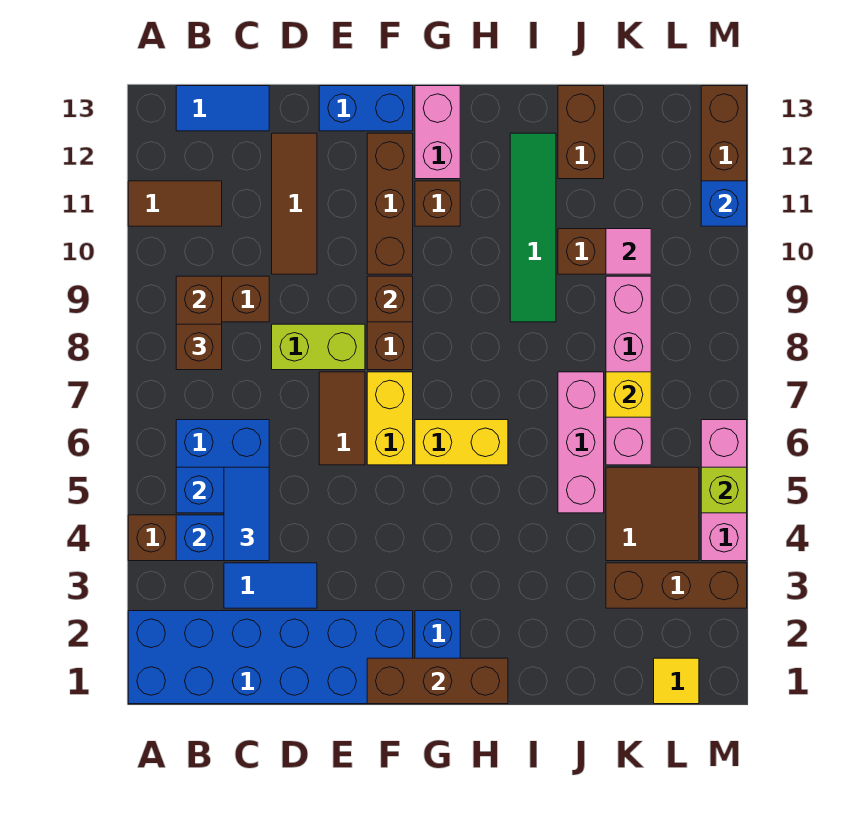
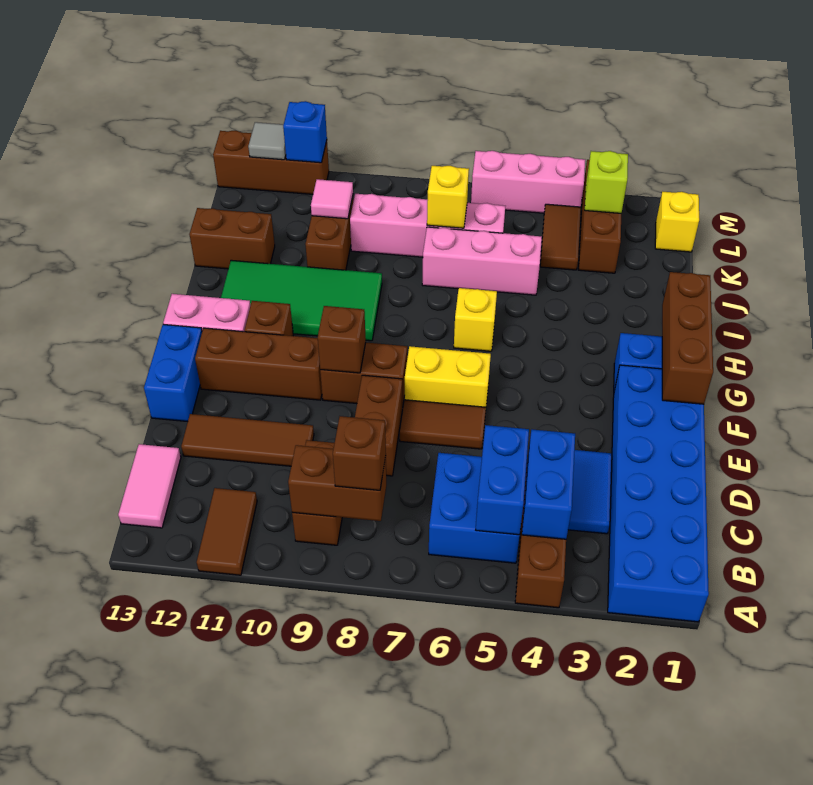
blue tile B13:C13 level 1 -> pink tile B13:C13 level 1
blue tile C4:C5 level 3 -> none
lime brick D8:E8 level 1 -> brown brick D8:E8 level 1
yellow brick G6:H6 level 1 -> yellow brick H6 level 1
green tile I9:I12 level 1 -> green tile H9:I12 level 1
brown tile K4:L5 level 1 -> brown tile K4:L4 level 1
yellow tile L1 level 1 -> yellow brick L1 level 1
lime brick M5 level 2 -> lime brick L3 level 2
none -> grey tile M12 level 2

